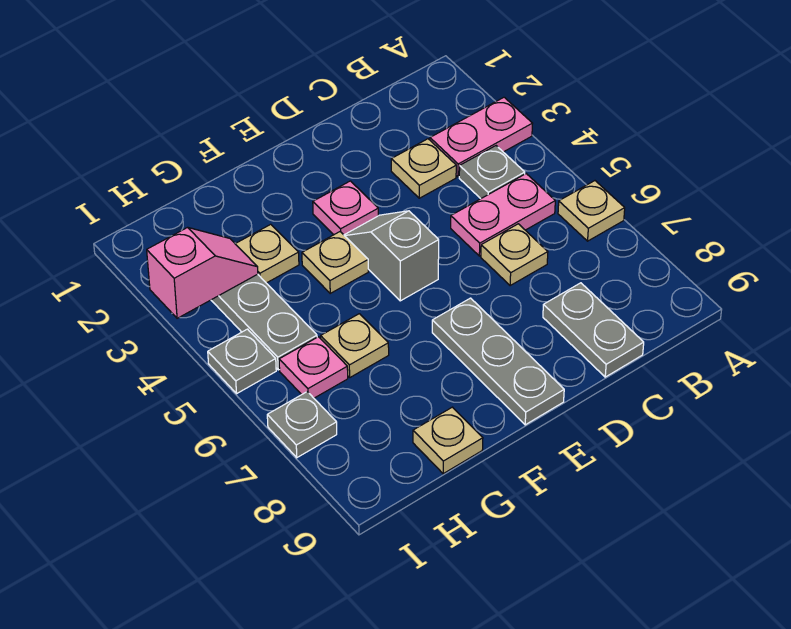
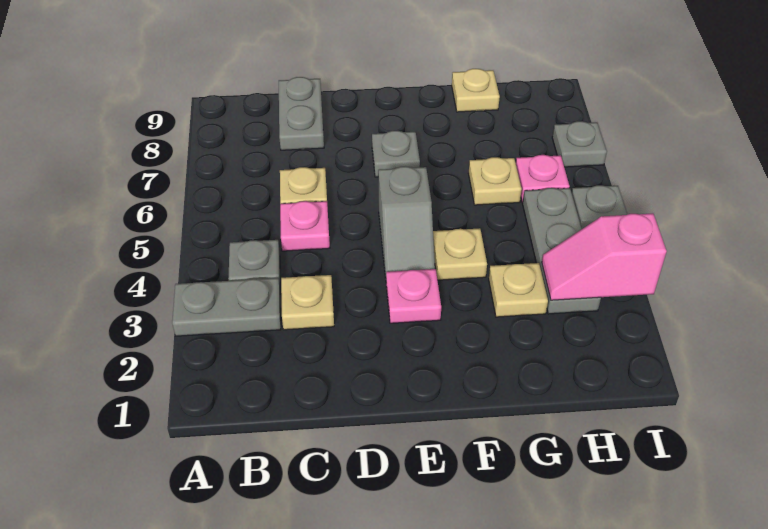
pink plate A3:B3 level 1 -> grey plate A3:B3 level 1
tan plate A6 level 1 -> none
pink plate B5:C5 level 1 -> pink plate C5 level 1
grey plate E7:E9 level 1 -> grey plate E7 level 1

